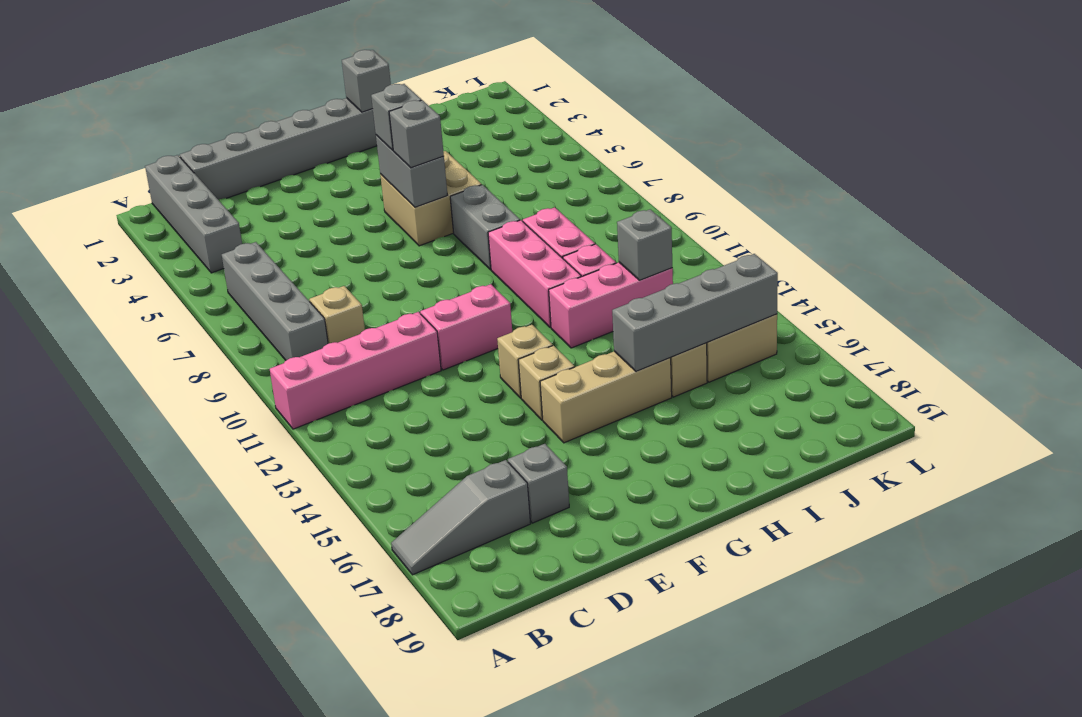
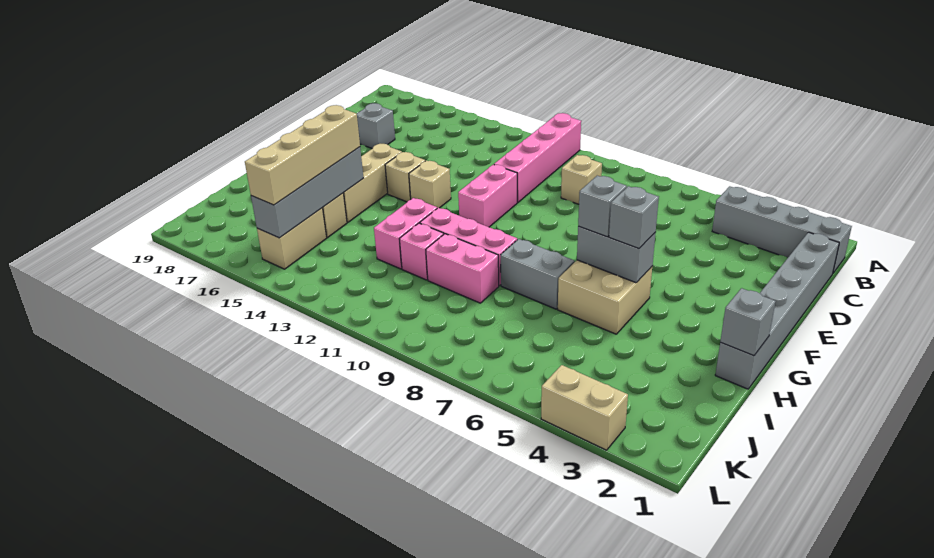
grey slope A17:C17 level 1 top C -> none
grey brick B6:B9 level 1 -> none
pink brick H12:J12 level 1 -> pink brick H12:I12 level 1
none -> tan brick H15:K15 level 3
grey brick J12 level 2 -> none
none -> tan brick L3:L4 level 1

